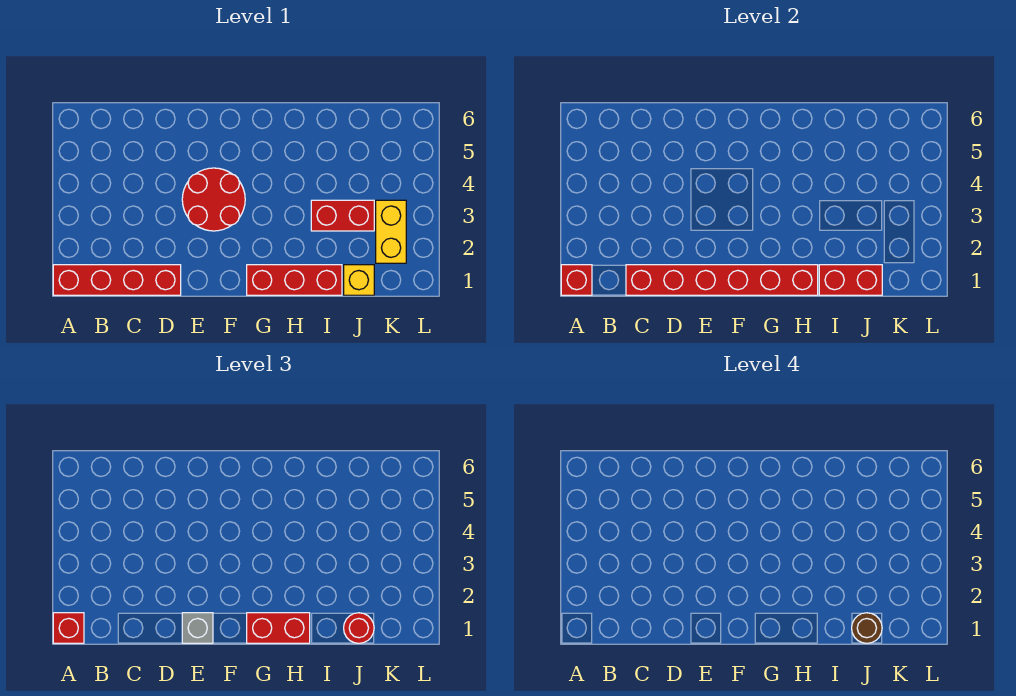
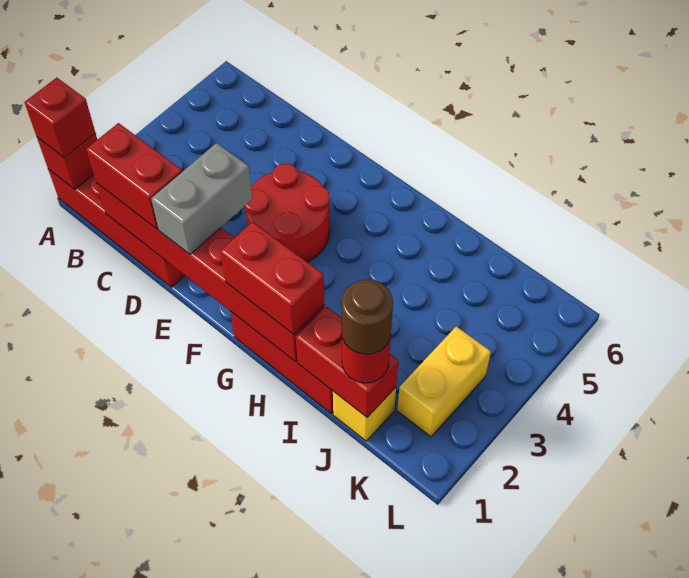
grey brick E1 level 3 -> grey brick E1:E2 level 3
red brick I3:J3 level 1 -> red brick C1:D1 level 3

